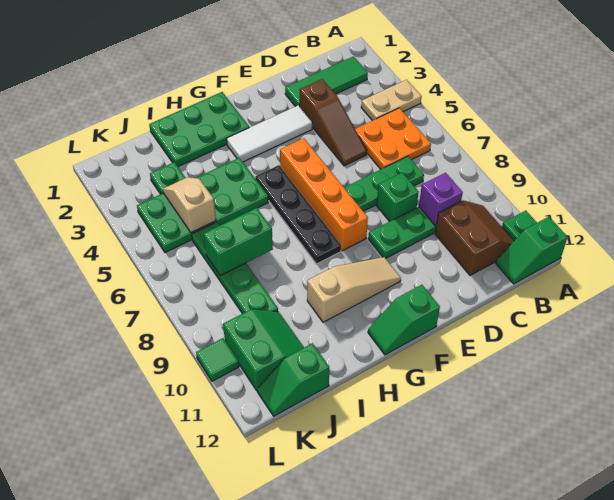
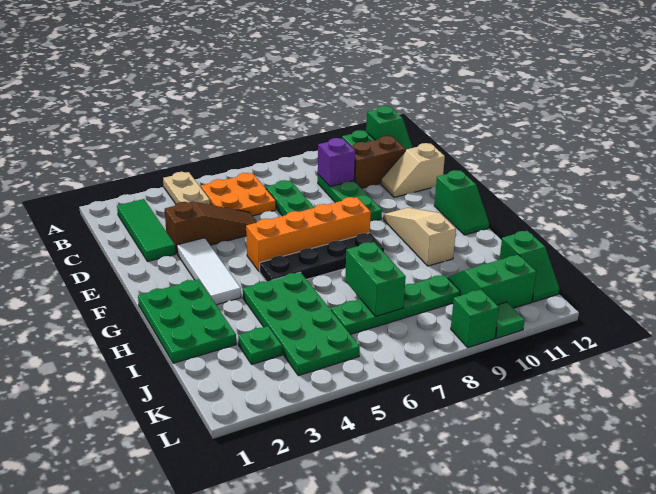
green brick D8 level 1 -> green brick L9 level 1
tan slope J4:J5 level 2 top 5 -> tan slope D11:D12 level 1 top 12

